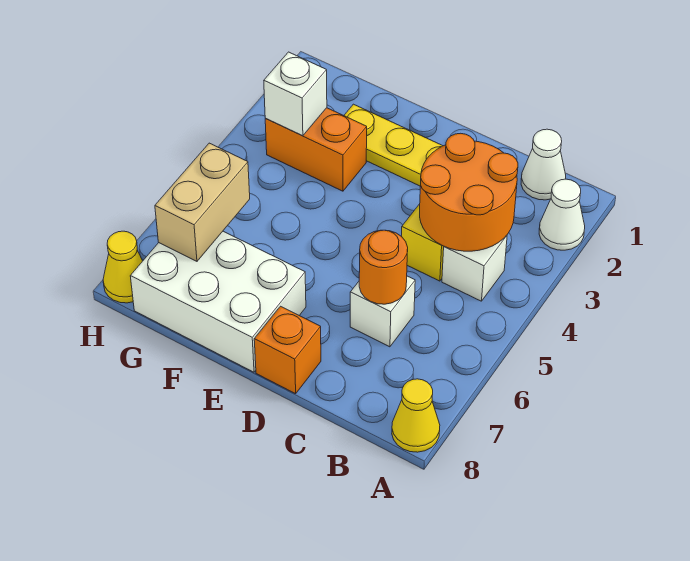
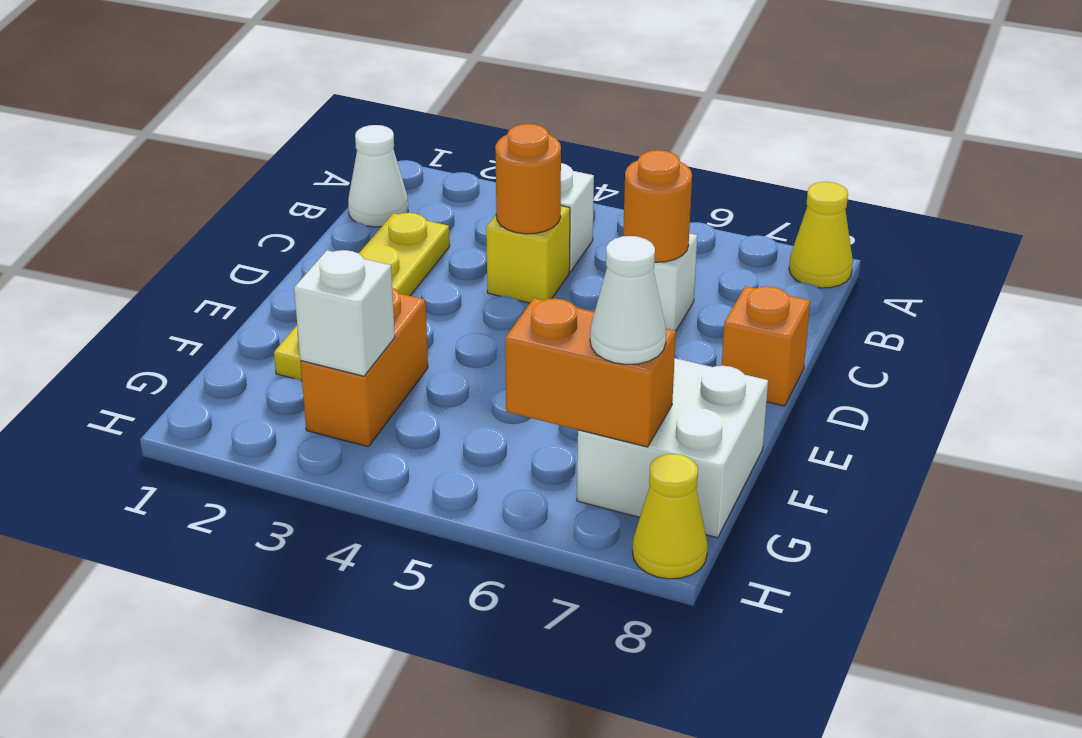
white cone A2 level 1 -> white cone G7 level 3
orange round brick B3:C4 level 2 -> orange round brick C4 level 2
white brick E7:G8 level 1 -> white brick F7:G8 level 1
tan brick G6:G7 level 2 -> orange brick G6:G7 level 2

